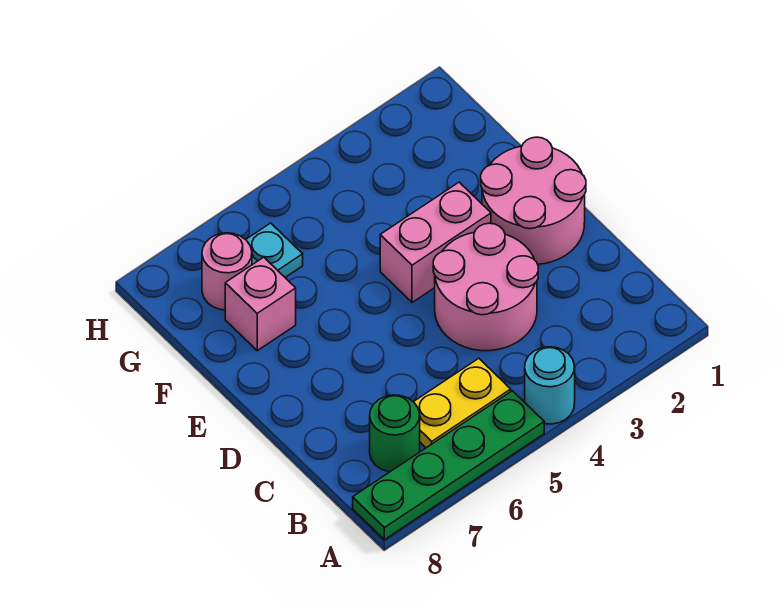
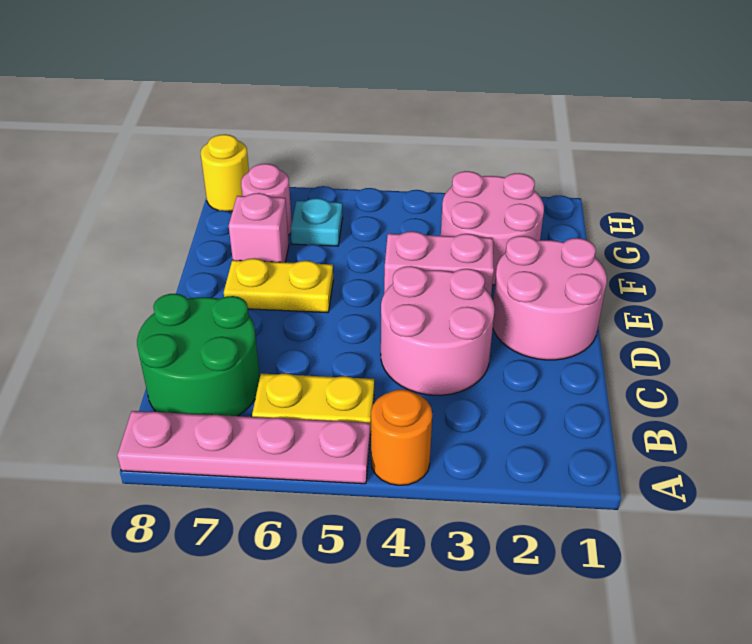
cyan round brick A4 level 1 -> orange round brick A4 level 1
green plate A5:A8 level 1 -> pink plate A5:A8 level 1
green round brick B7 level 1 -> green round brick B7:C8 level 1
none -> yellow plate E6:E7 level 1
none -> pink round brick F2:G3 level 1
none -> yellow round brick H8 level 1

